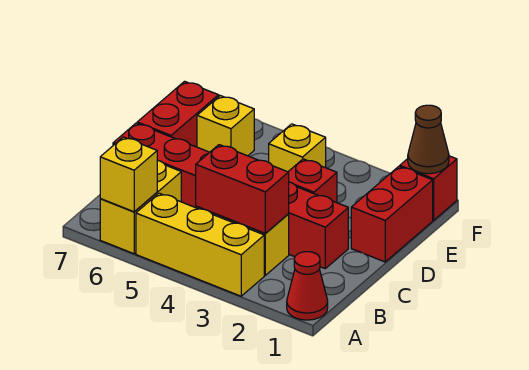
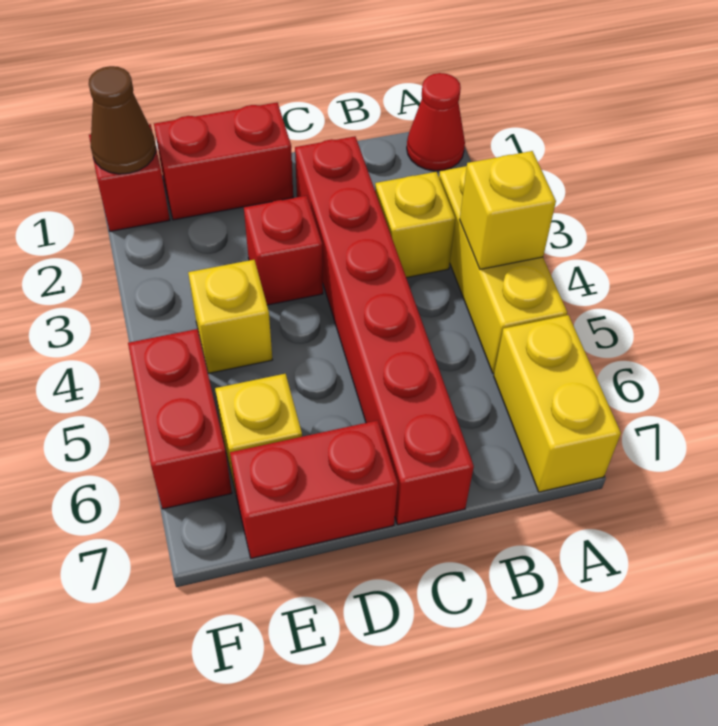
yellow brick A6:B6 level 1 -> yellow brick A6:A7 level 1
yellow brick A6 level 2 -> yellow brick A4 level 2
red brick B3:B4 level 2 -> red brick F5:F6 level 1

